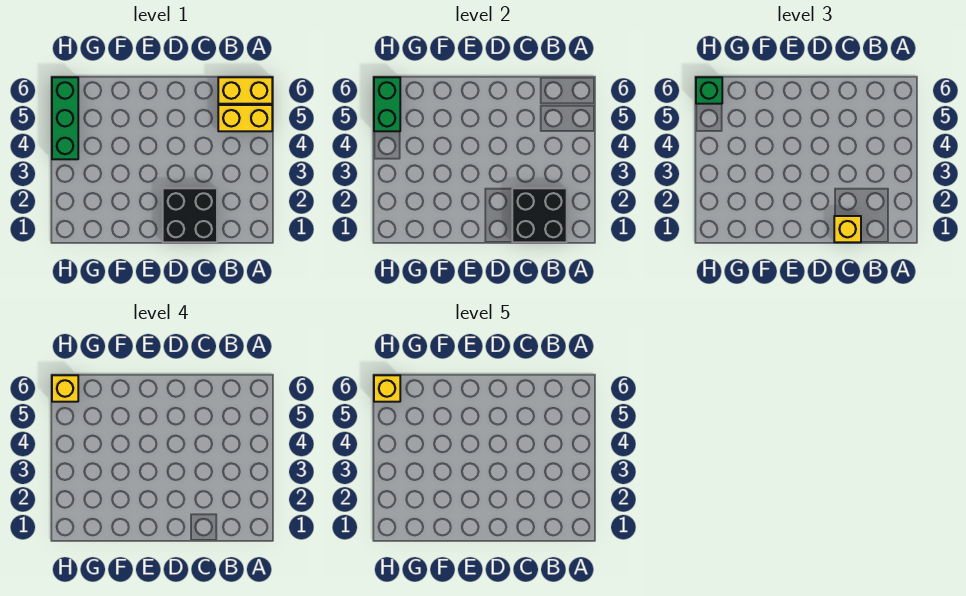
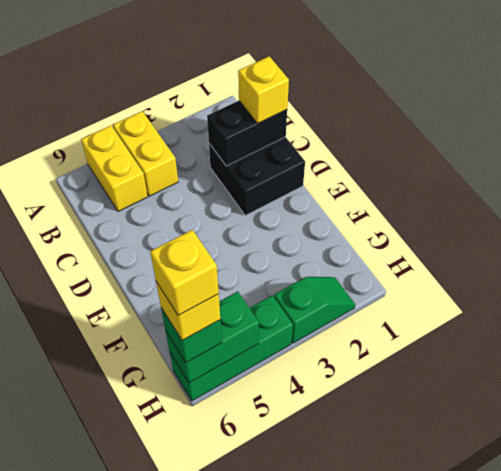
yellow brick A6:B6 level 1 -> yellow brick A4:B4 level 1
black brick B1:C2 level 2 -> black brick C1:C2 level 2
none -> green slope H2:H3 level 1 top 3

